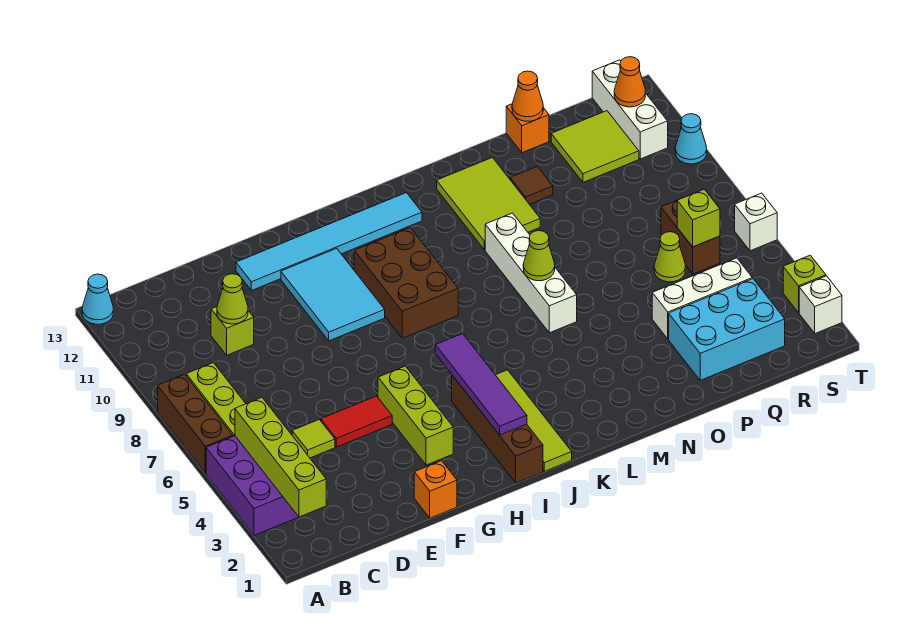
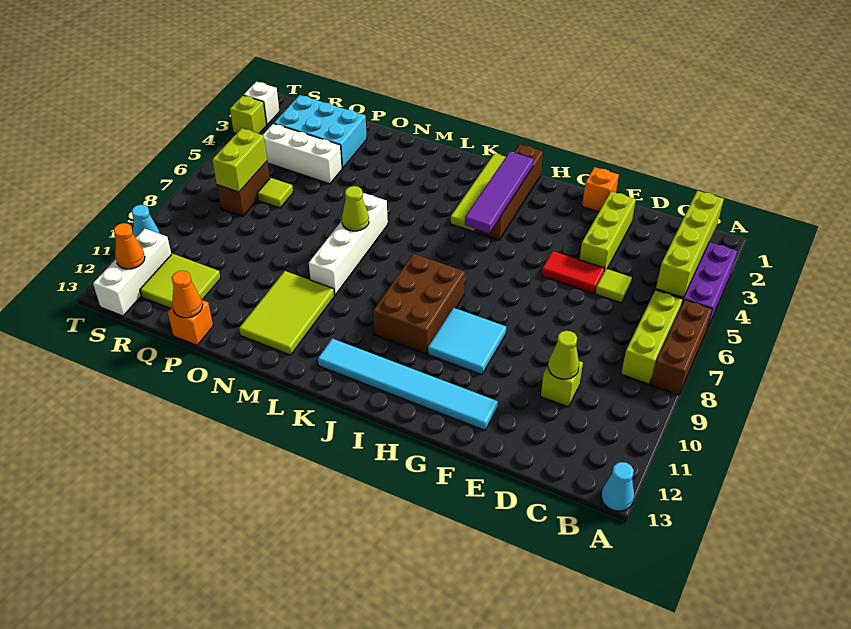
lime brick G3:G5 level 1 -> lime brick E2:E4 level 1
cyan tile G9:H11 level 1 -> cyan tile G9:H10 level 1
brown tile O11 level 1 -> none
lime cone Q6 level 1 -> lime tile Q6 level 1
lime brick R6 level 2 -> lime brick R6:R7 level 2
white brick T6 level 1 -> none

